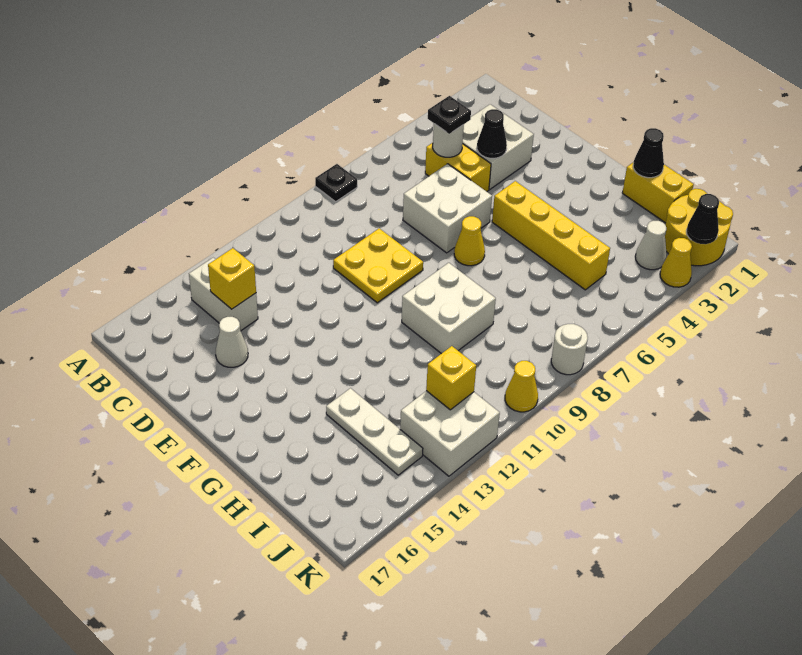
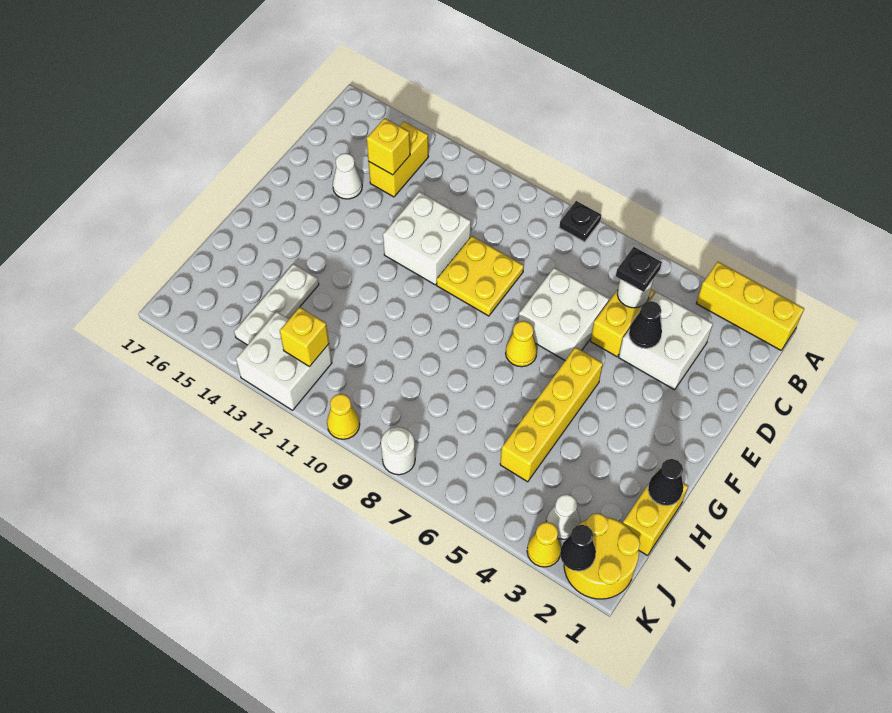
none -> yellow brick A1:A3 level 1
white brick B14:C14 level 1 -> yellow brick B14:C14 level 1
white brick G9:H10 level 1 -> white brick D11:E12 level 1

